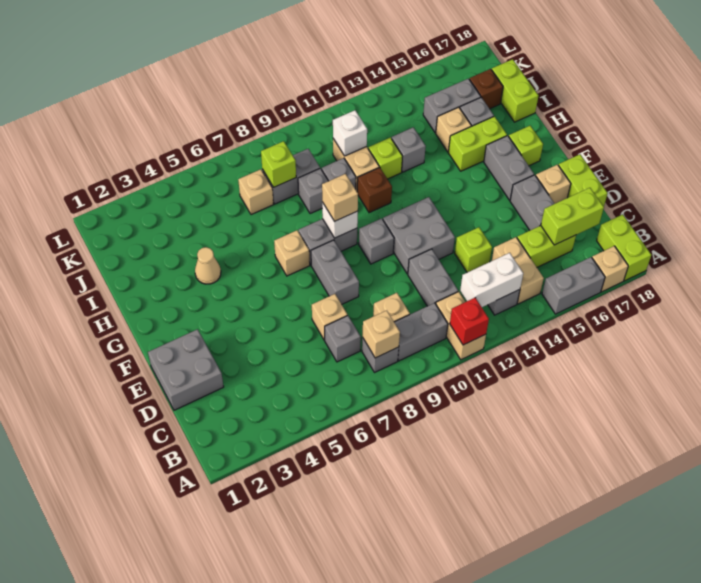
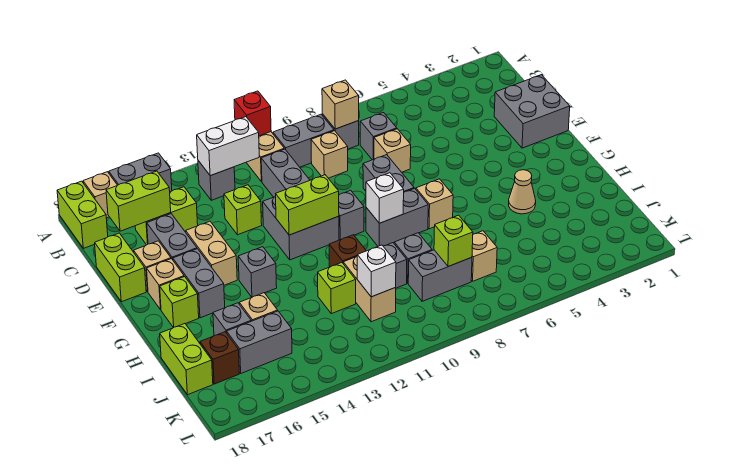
tan brick B14:C14 level 1 -> tan brick E15:F15 level 1
tan brick G9 level 3 -> tan brick F17 level 1
lime brick H15:H16 level 1 -> lime brick F11:F12 level 2
grey brick I13 level 1 -> grey brick G14 level 1

